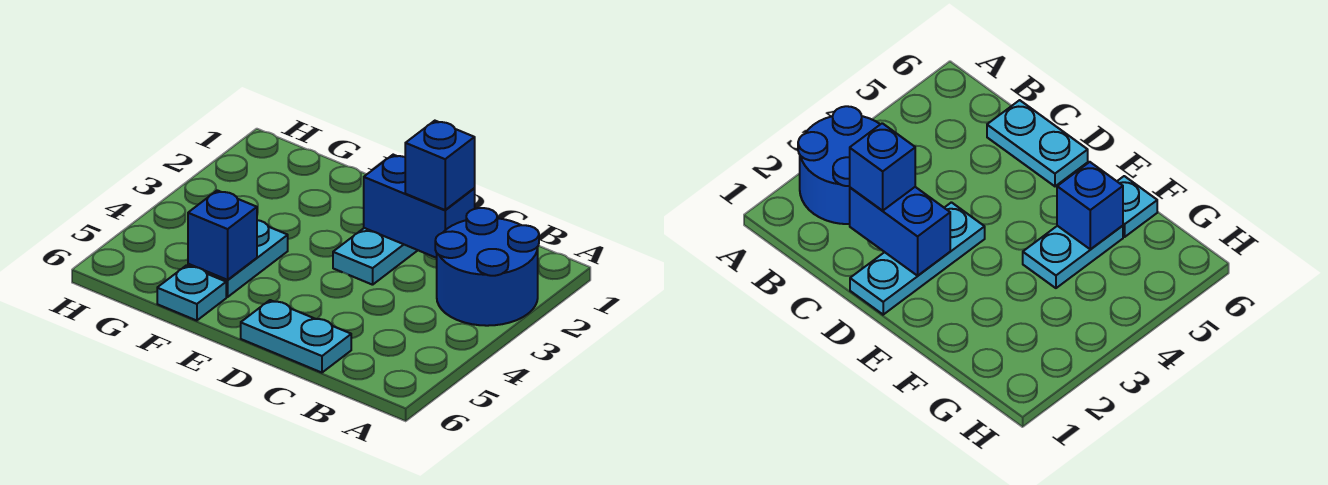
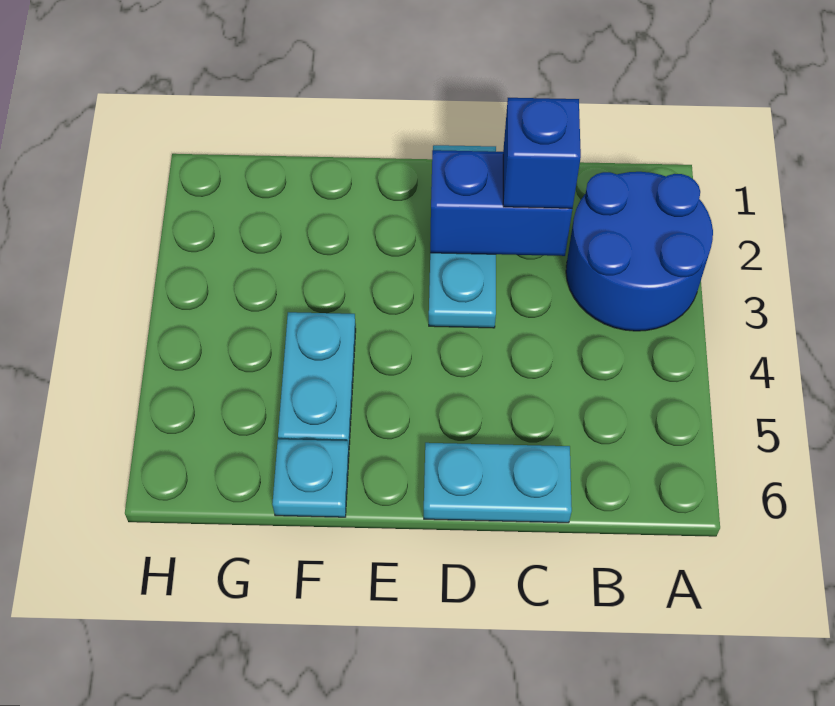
blue brick F5 level 2 -> none

